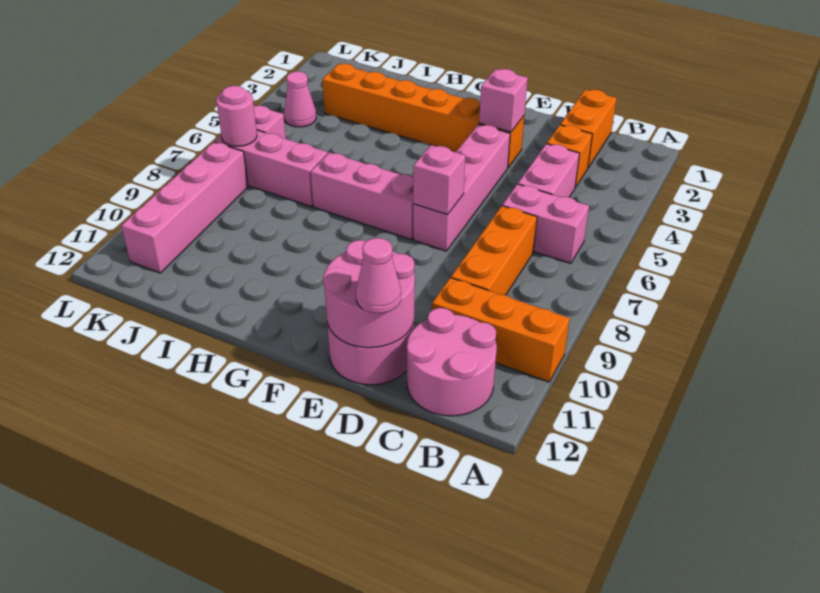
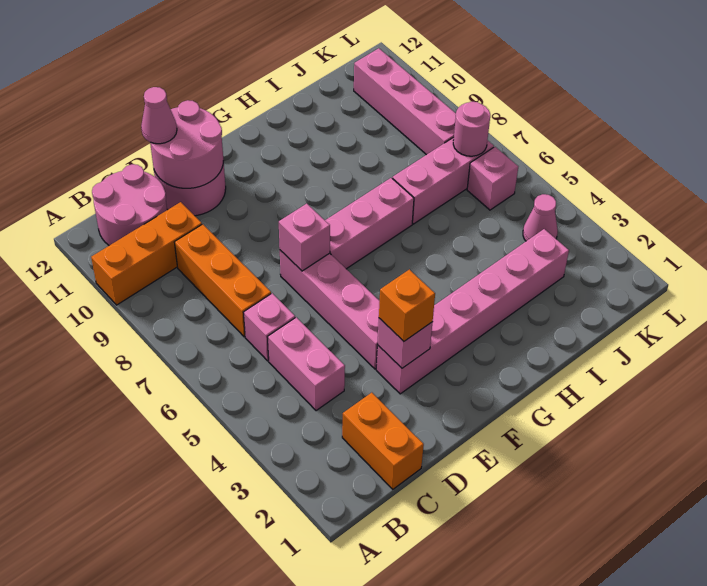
pink brick B6:C6 level 1 -> pink brick C6 level 1
orange brick C3 level 1 -> orange brick E3 level 3
orange brick E3:J3 level 1 -> pink brick E3:J3 level 1

